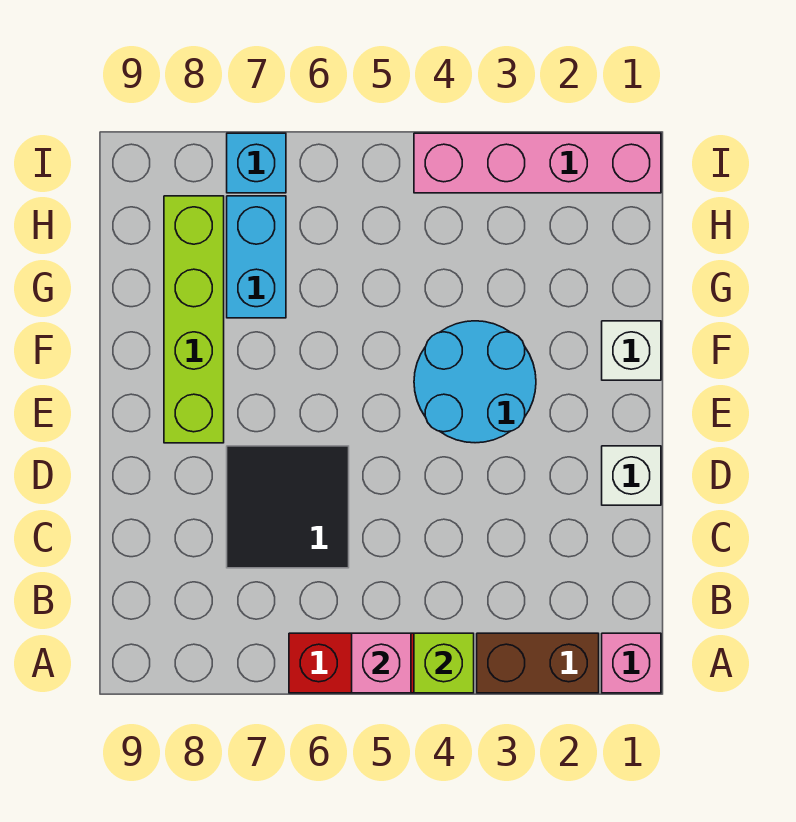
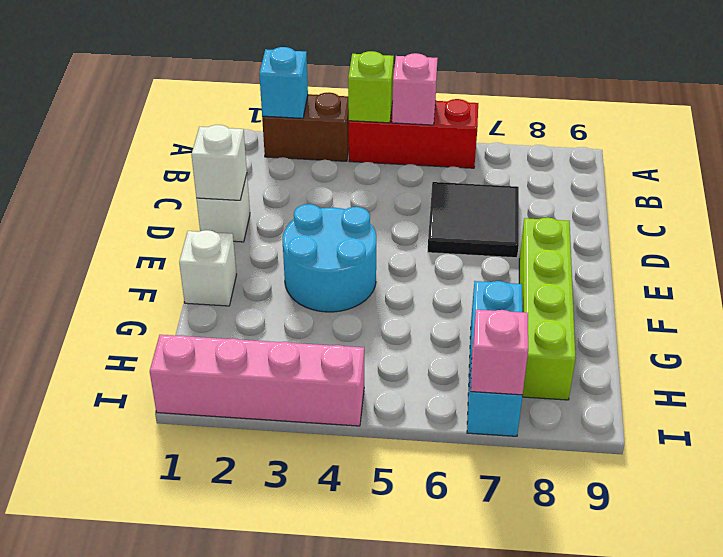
pink brick A1 level 1 -> pink brick I7 level 2
none -> cyan brick A2 level 2
none -> white brick D1 level 2

